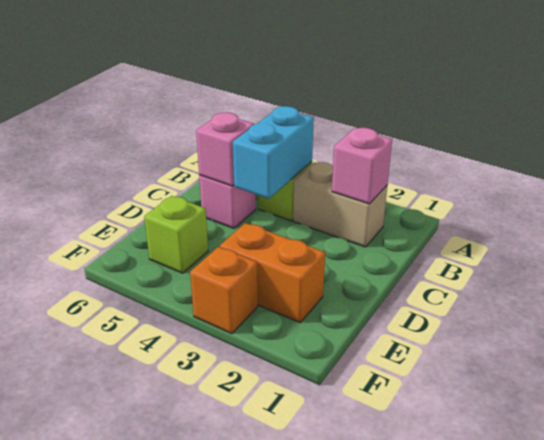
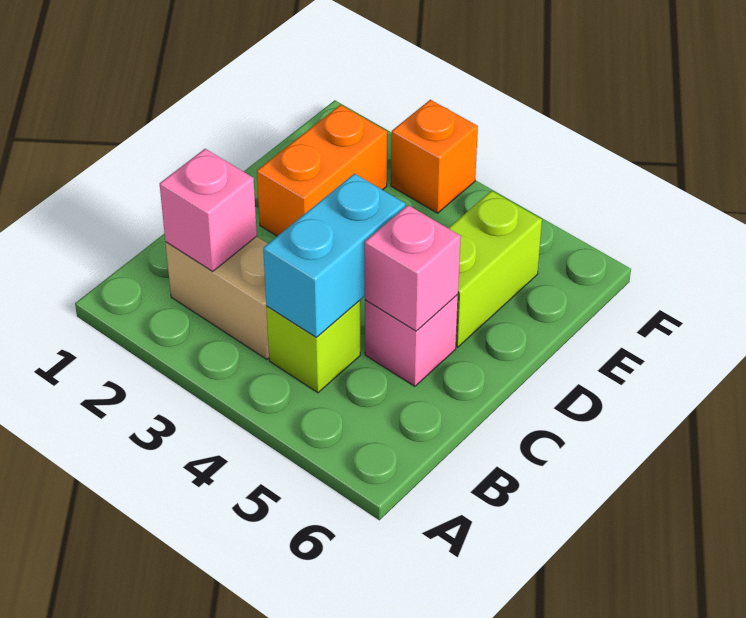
orange brick E2:E3 level 1 -> orange brick D2:E2 level 1
lime brick E5 level 1 -> lime brick D5:E5 level 1

